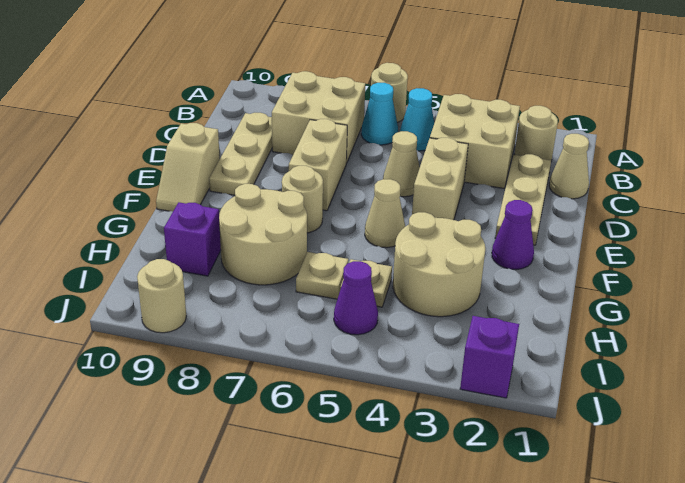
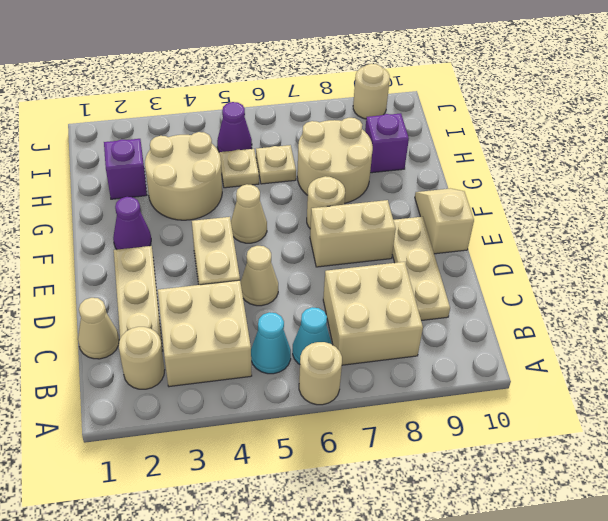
tan brick D7:E7 level 1 -> tan brick E7:E8 level 1
purple brick J2 level 1 -> purple brick H2 level 1

